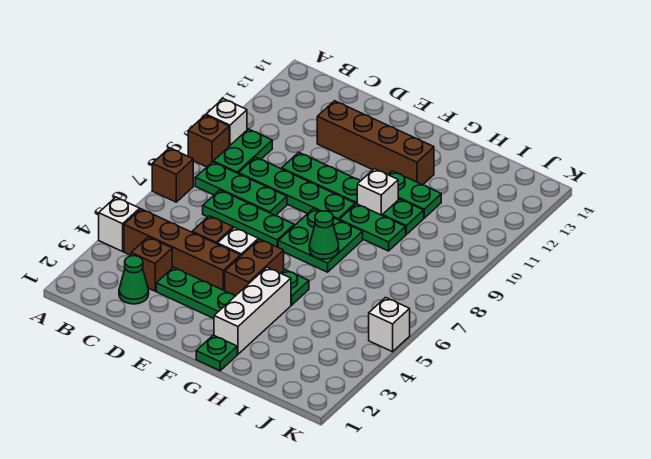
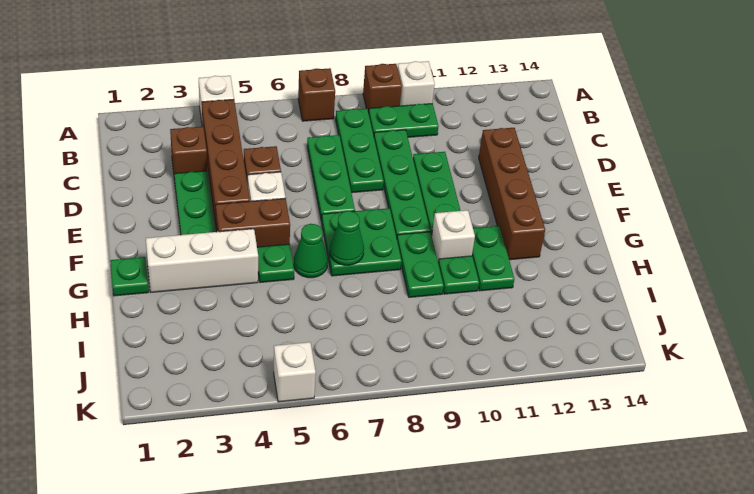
green cone C2 level 1 -> green cone G6 level 1

